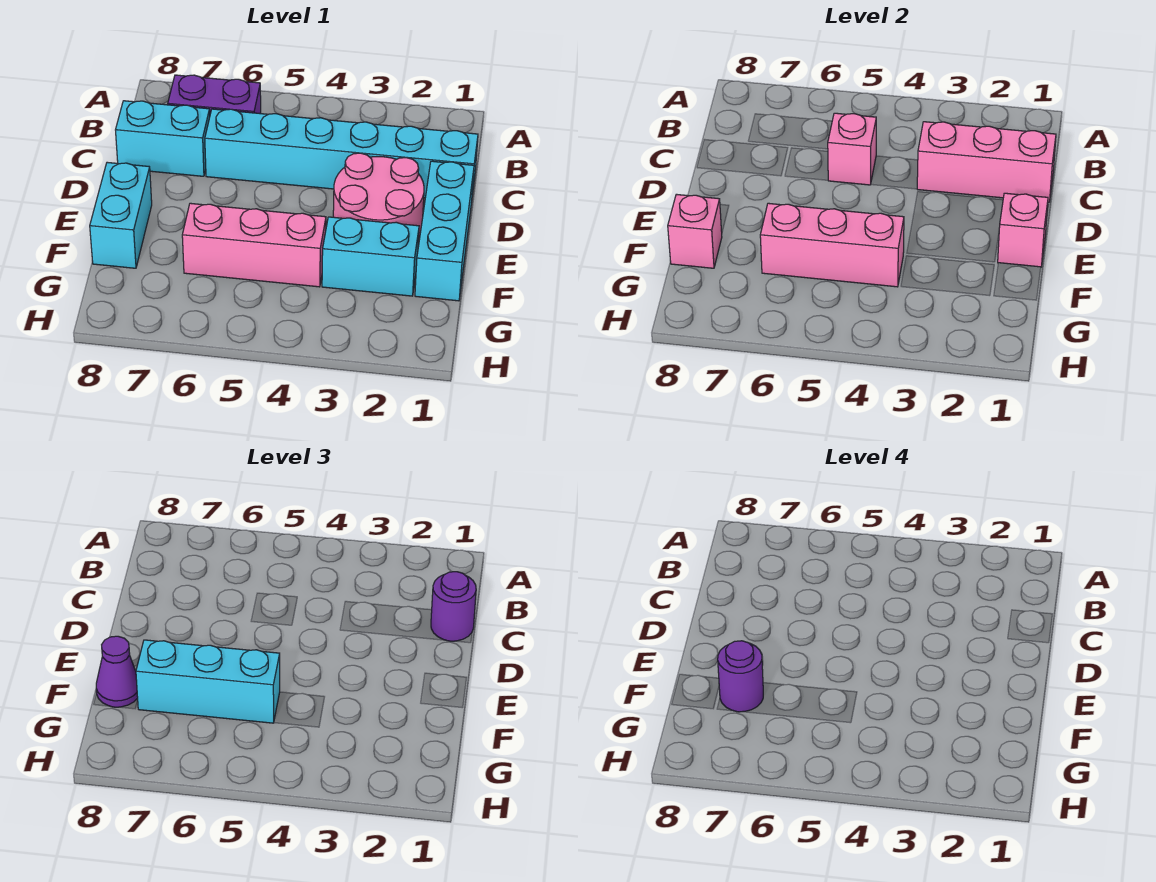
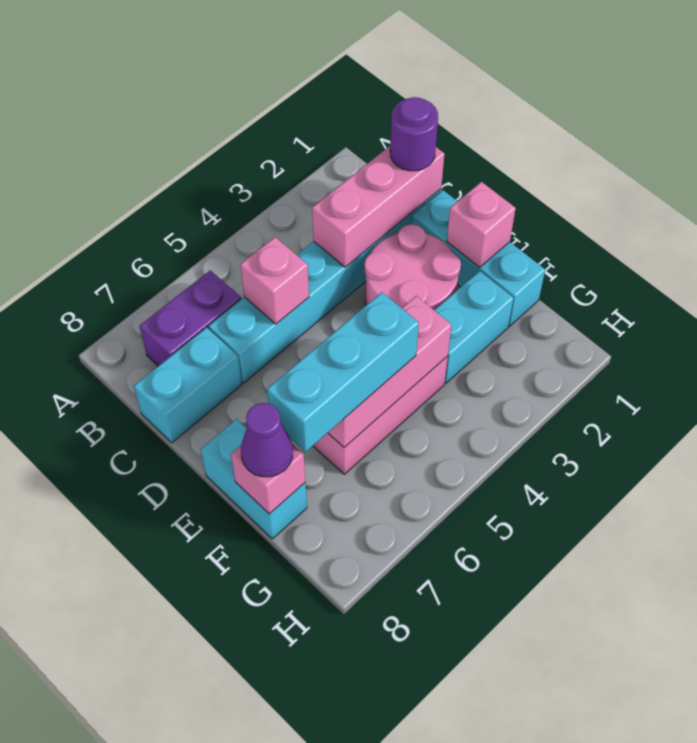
purple round brick F7 level 4 -> none

